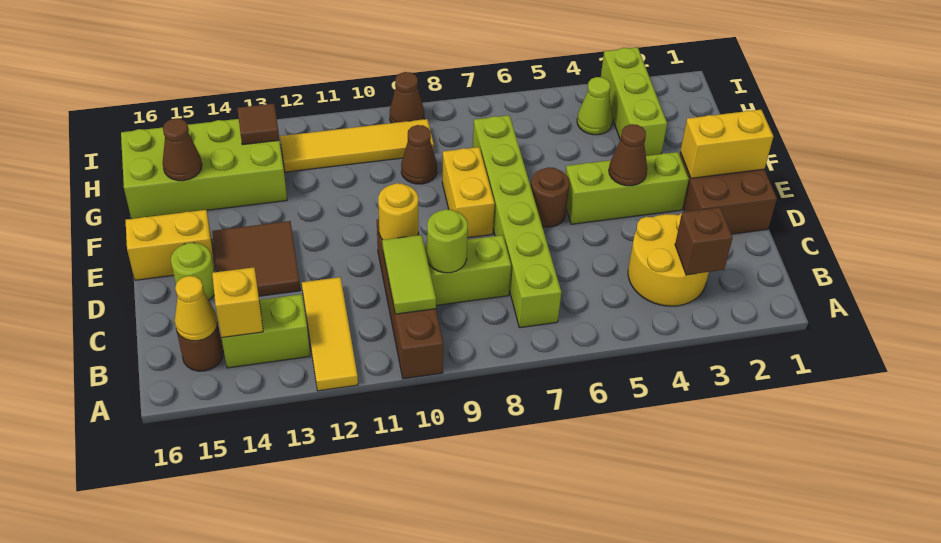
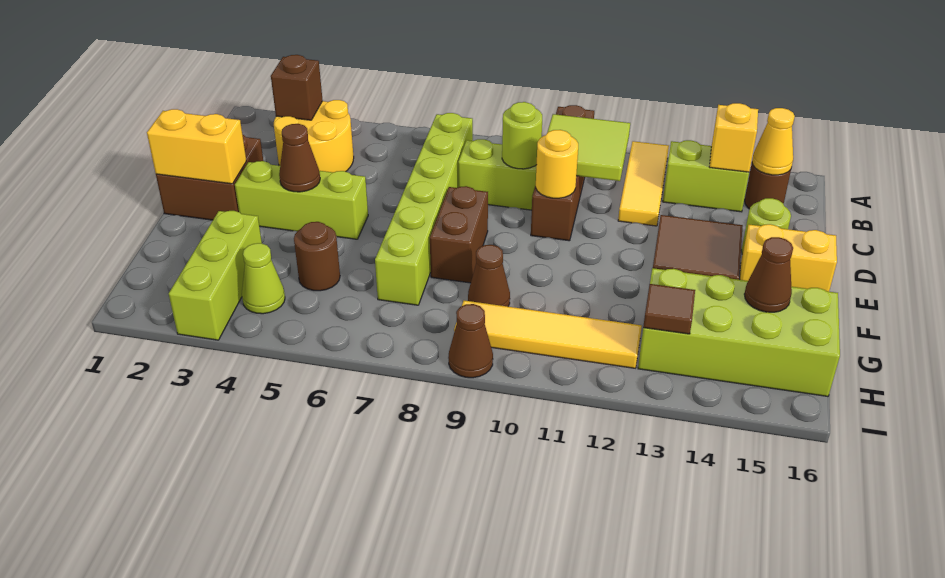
lime tile B10:C10 level 2 -> lime tile B10:C11 level 2
brown round brick E6 level 1 -> brown round brick G5 level 1
yellow brick E8:F8 level 1 -> brown brick E8:F8 level 1

